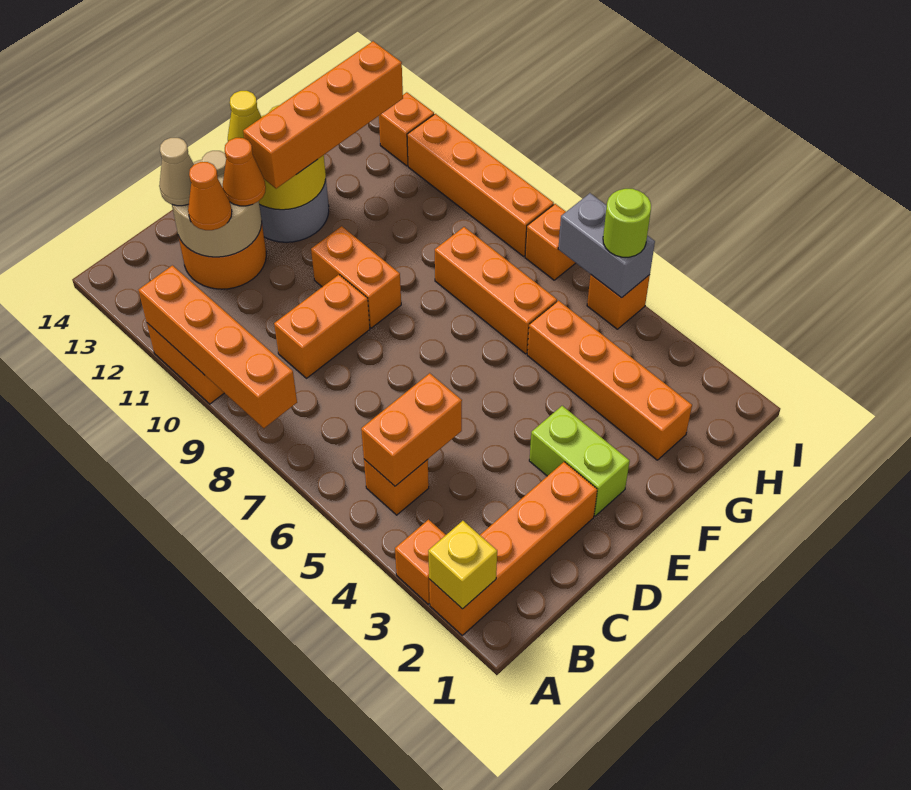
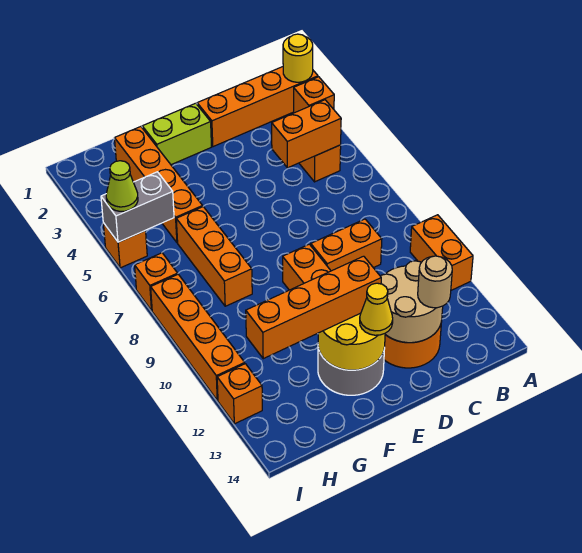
yellow brick A2 level 2 -> yellow round brick A2 level 2
orange brick A8:A11 level 2 -> none
orange cone C12 level 3 -> none
tan cone C13 level 3 -> tan round brick C13 level 3
orange cone D12 level 3 -> none
lime brick E2:E3 level 1 -> lime brick E2:F2 level 1
grey brick I5:I6 level 2 -> grey brick H5:I5 level 2
lime round brick I5 level 3 -> lime cone I5 level 3

